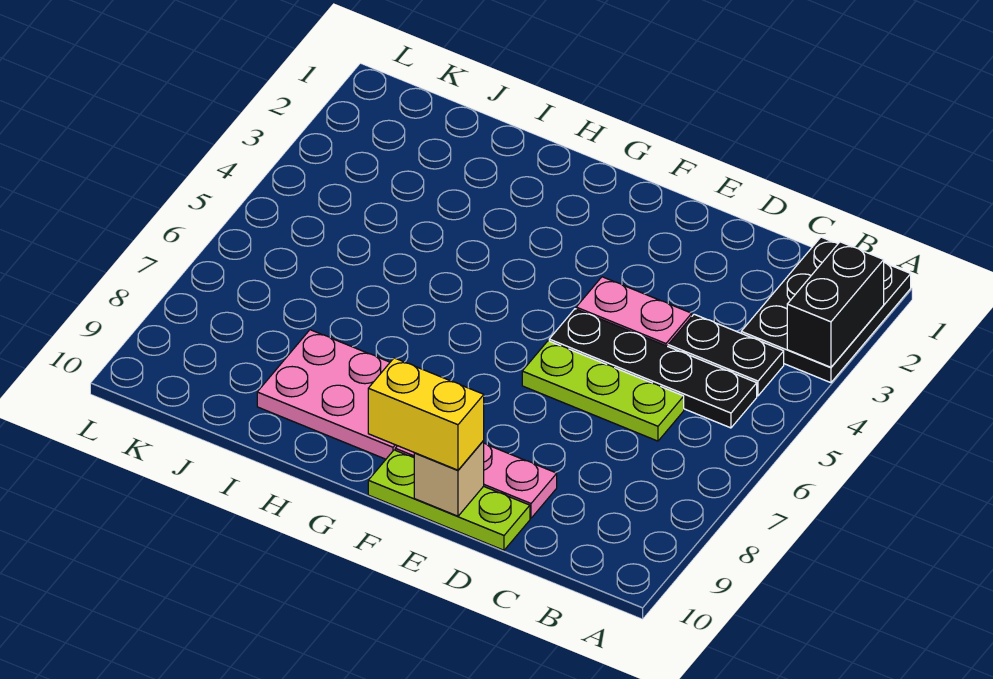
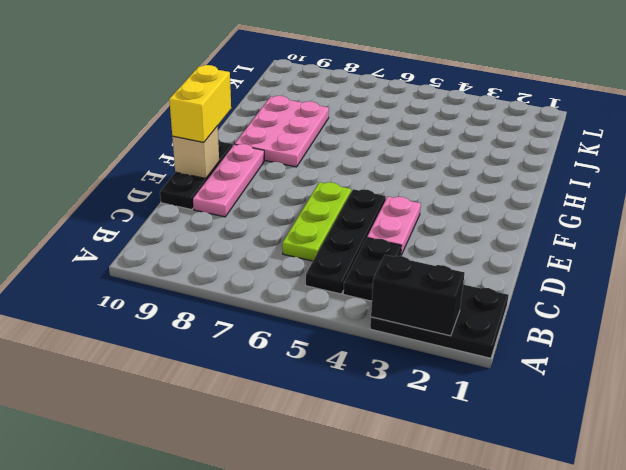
lime plate D10:F10 level 1 -> black plate D10:F10 level 1

